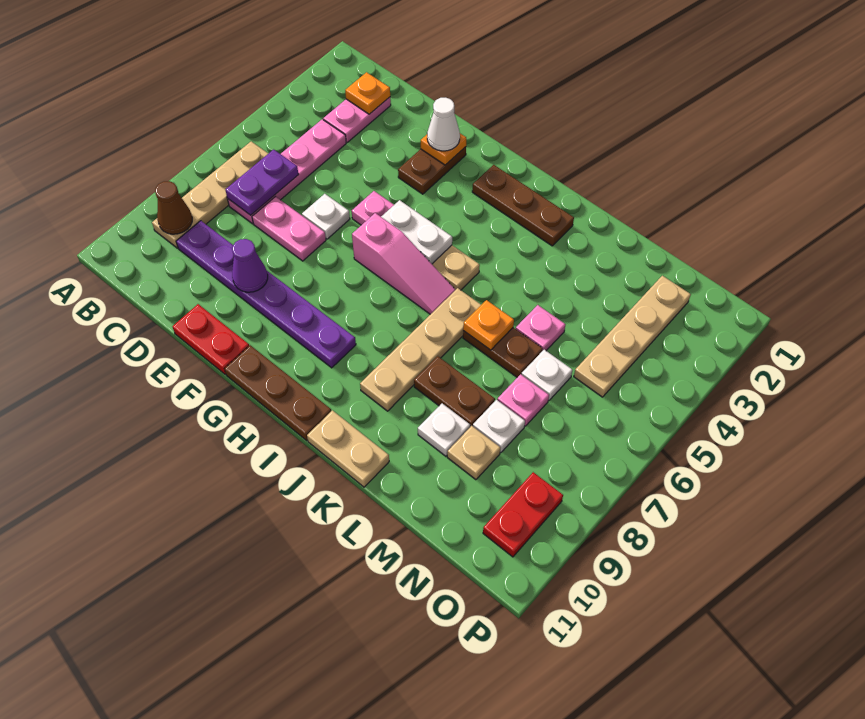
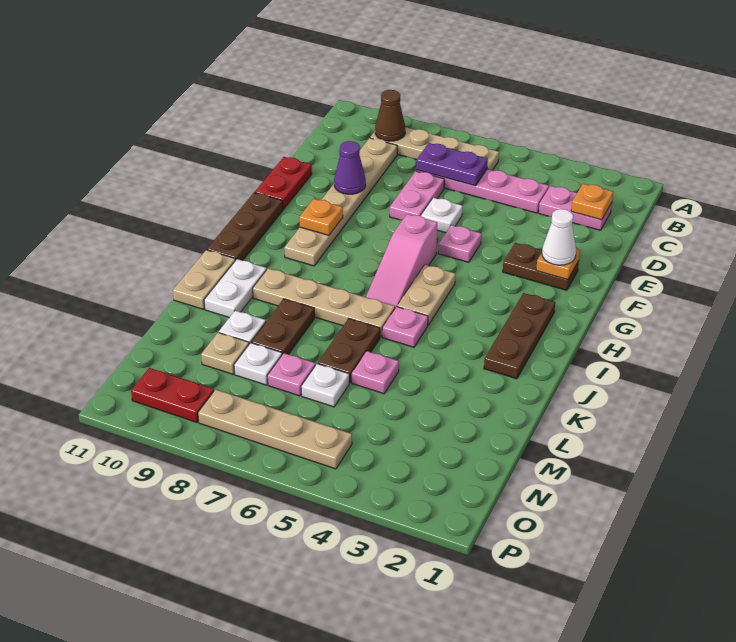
purple plate C9:H9 level 1 -> tan plate C9:H9 level 1
white plate G5:H5 level 2 -> white plate J10:K10 level 1
none -> pink plate J5 level 1
orange plate K6 level 2 -> orange plate G9 level 2
tan plate N2:N5 level 1 -> tan plate O5:O8 level 1

